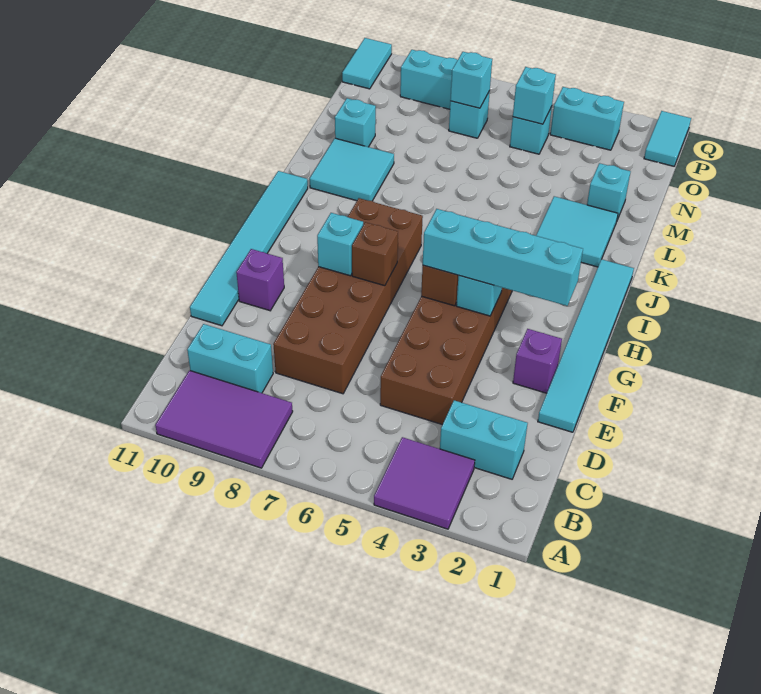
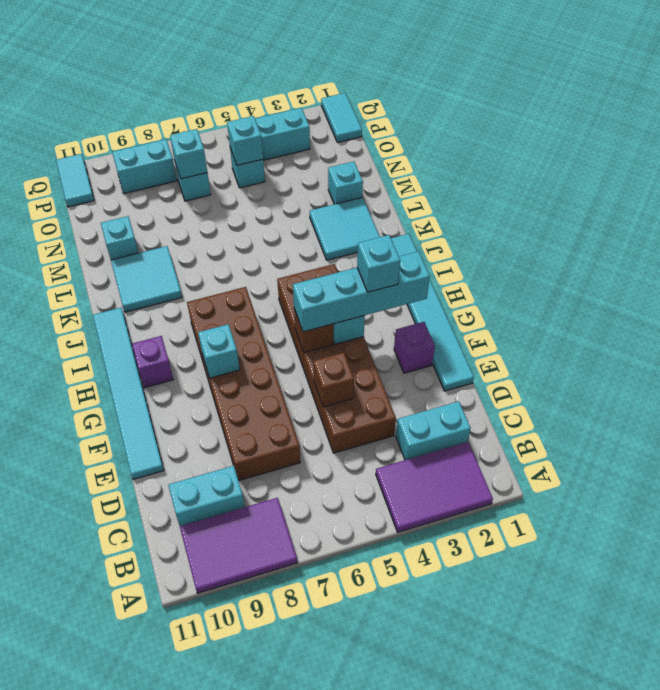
purple tile A3:B4 level 1 -> purple tile A2:B4 level 1
purple brick F10 level 1 -> purple brick H10 level 1
none -> cyan brick G3 level 4
brown brick G7 level 2 -> brown brick E5 level 2

